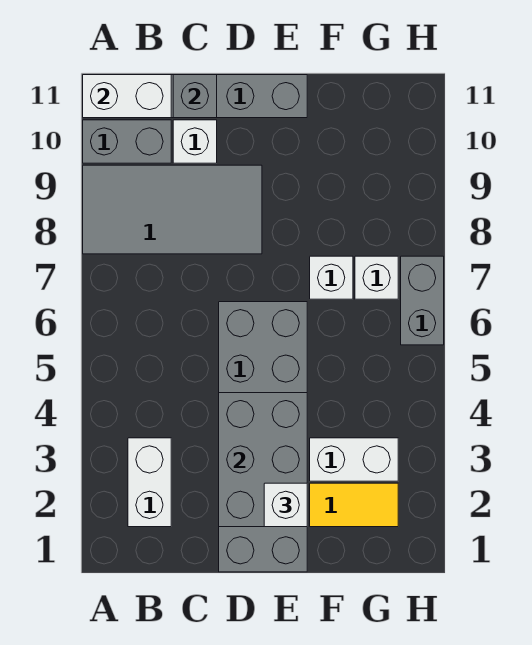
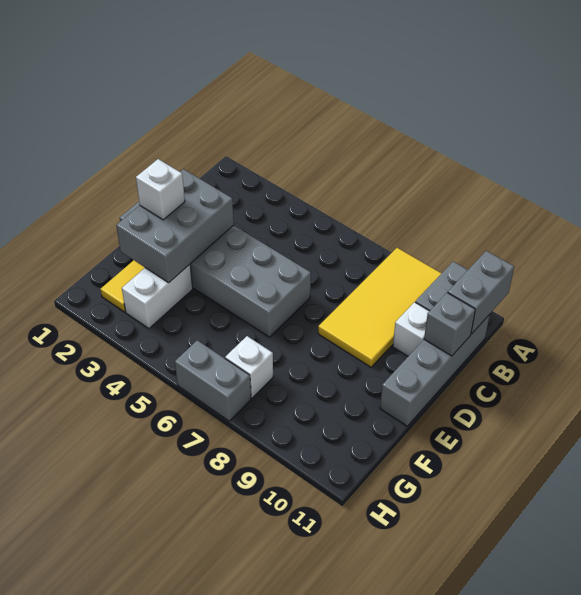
grey tile A8:D9 level 1 -> yellow tile A8:D9 level 1
white brick A11:B11 level 2 -> grey brick A11:B11 level 2
white brick B2:B3 level 1 -> none
grey brick D2:E4 level 2 -> grey brick D2:F3 level 2
white brick F7 level 1 -> none

